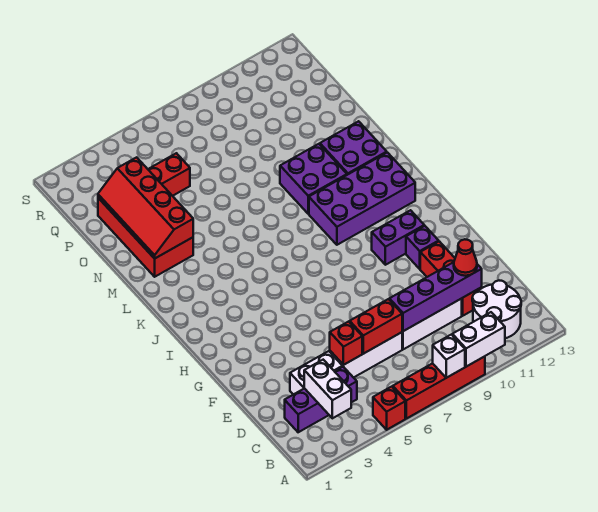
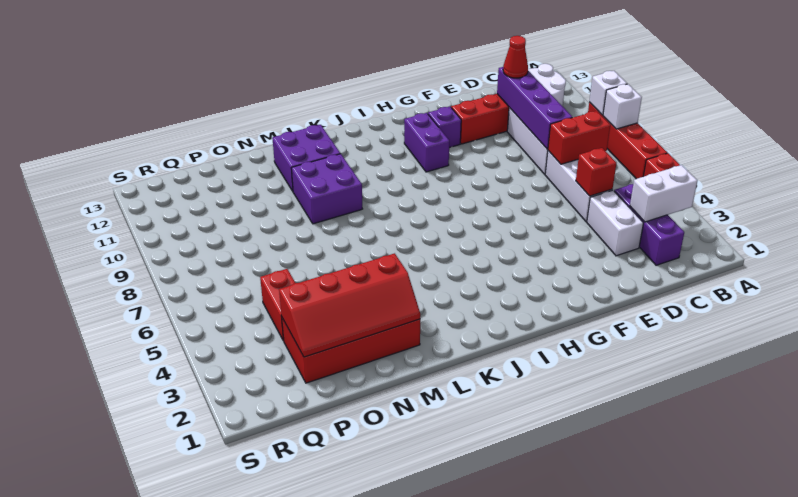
white brick A9:A10 level 2 -> white brick A9 level 2
red brick D6:D7 level 2 -> red brick C7:D7 level 2
purple brick J9:K12 level 1 -> none

